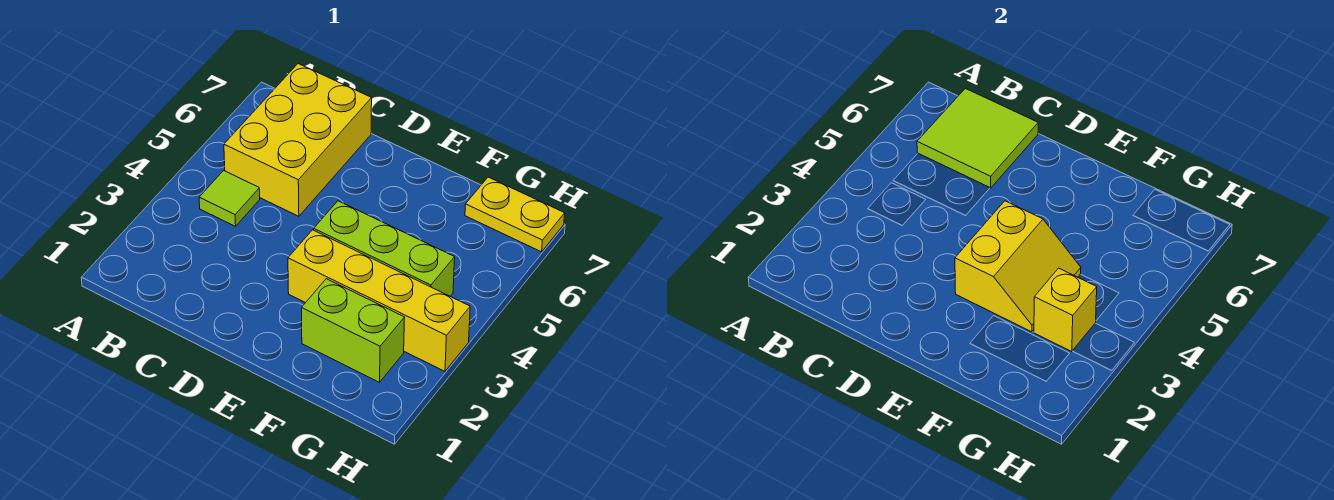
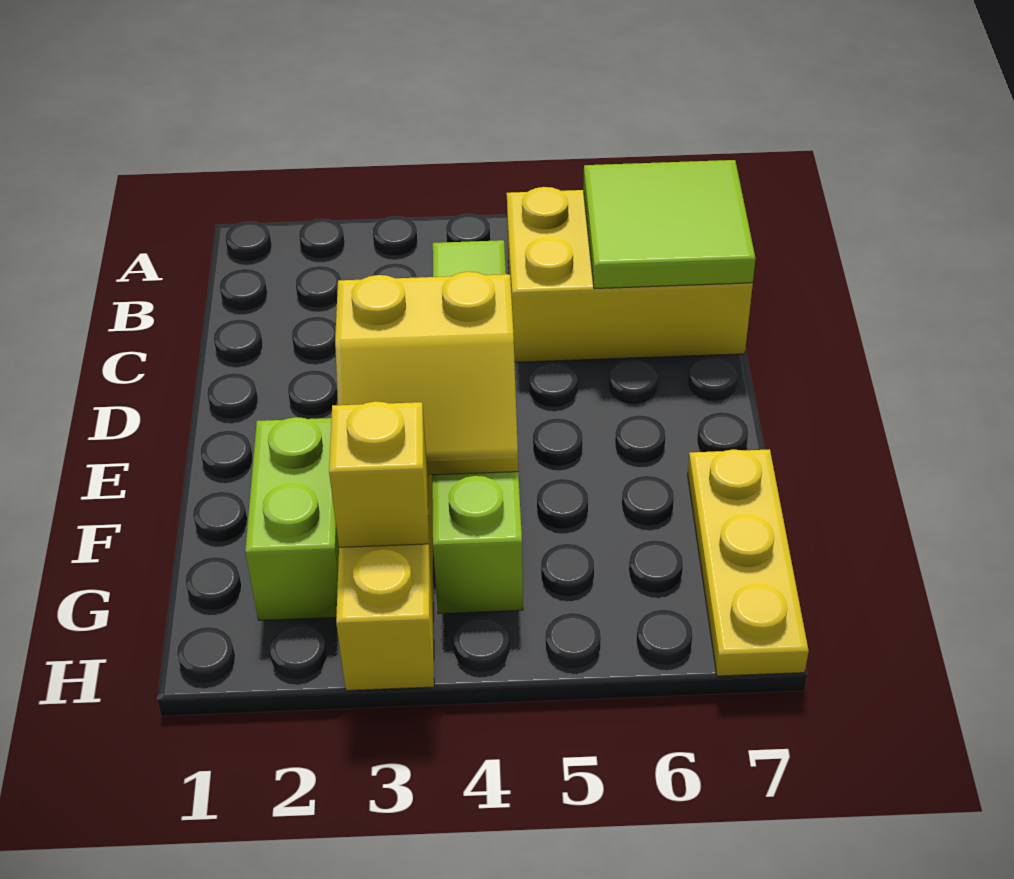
yellow plate G7:H7 level 1 -> yellow plate F7:H7 level 1

